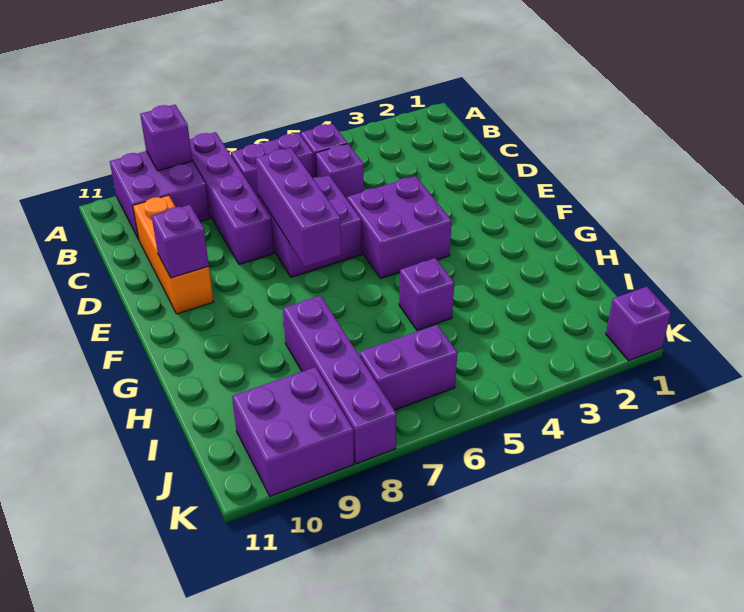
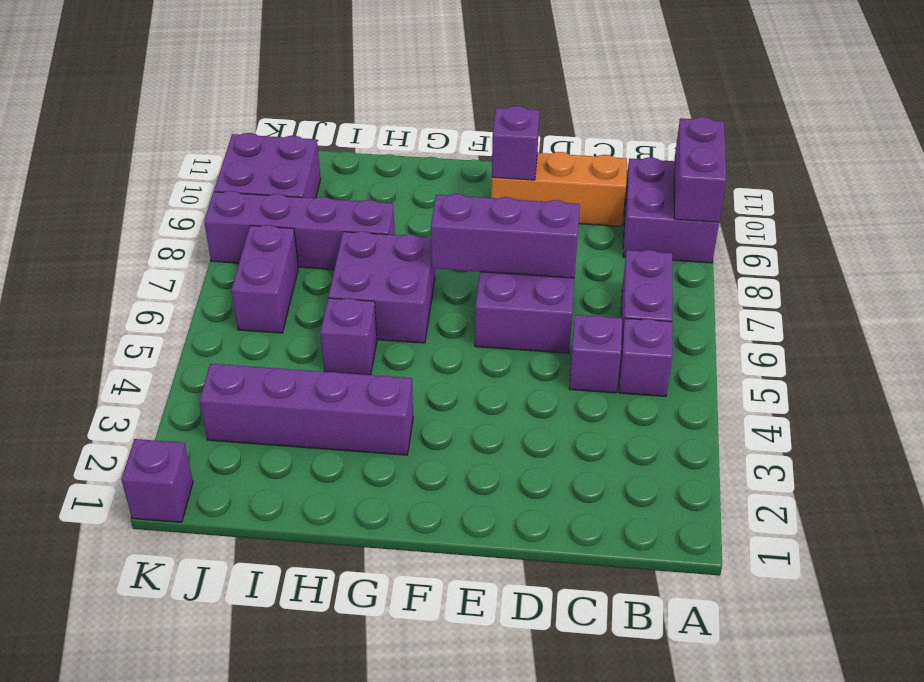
purple brick A8:D8 level 1 -> purple brick G3:J3 level 1
purple brick A9 level 2 -> purple brick A9:A10 level 2
purple brick E4:F5 level 1 -> purple brick G6:H7 level 1

